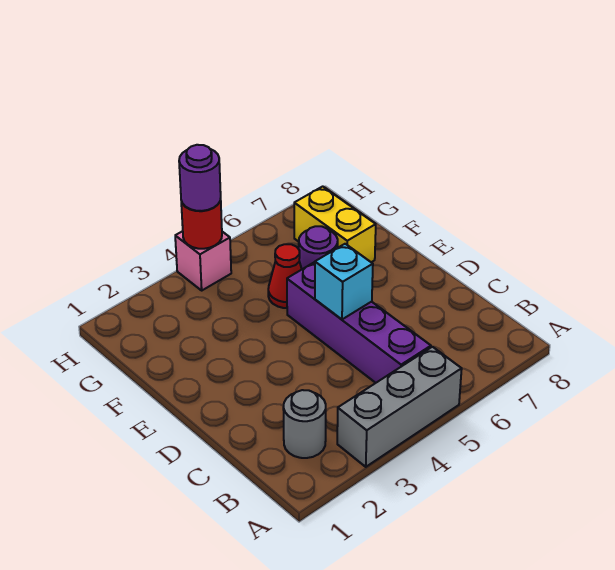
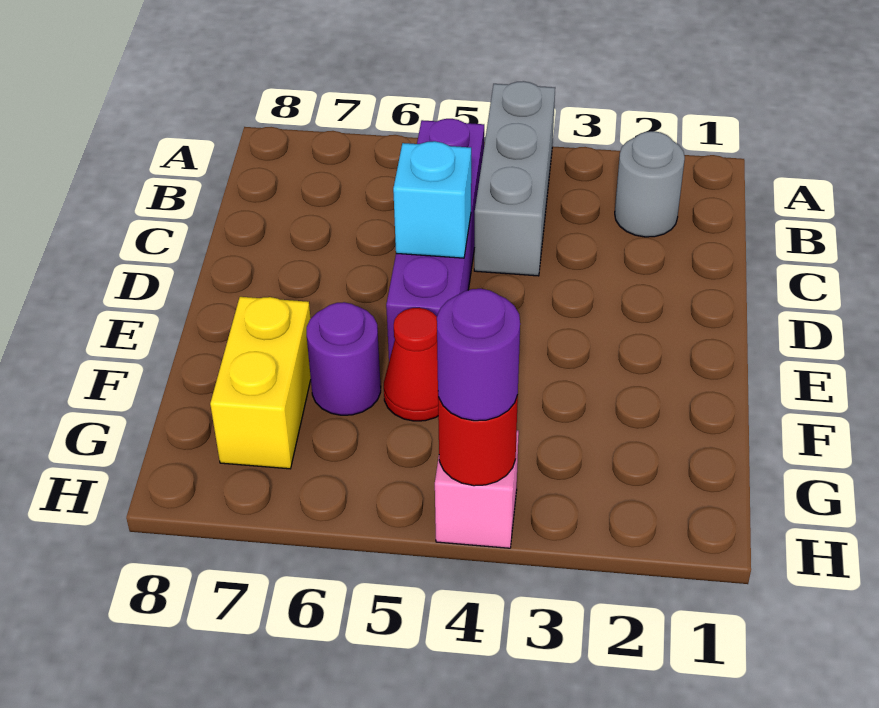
grey brick A3:A5 level 1 -> grey brick A4:C4 level 1

